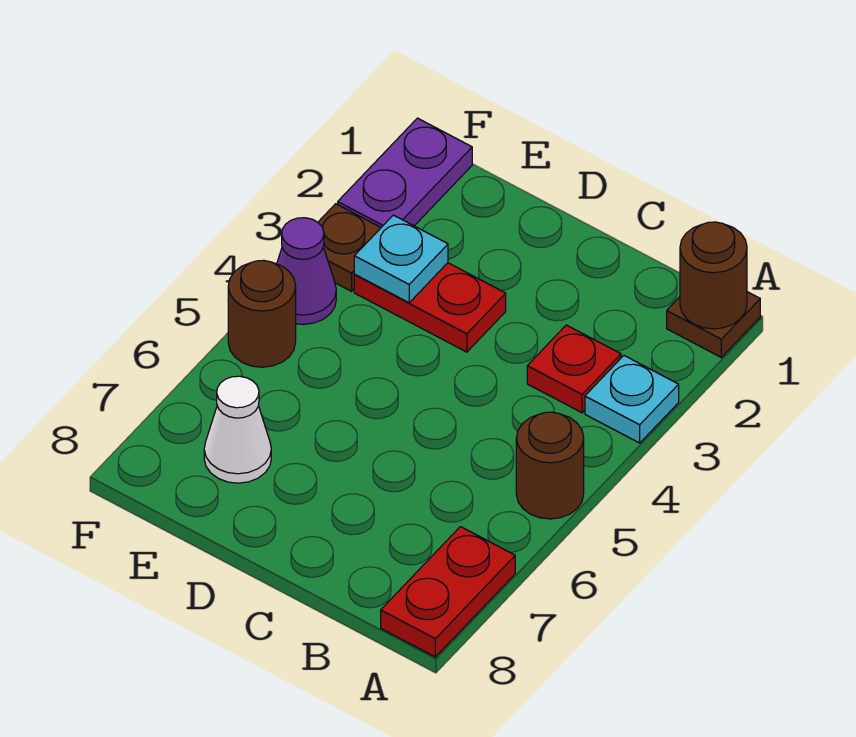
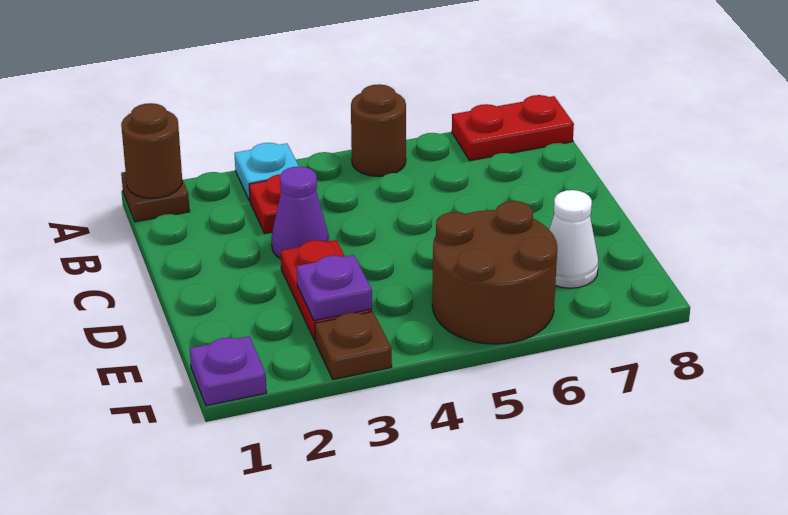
cyan plate E3 level 2 -> purple plate E3 level 2
purple plate F1:F2 level 1 -> purple plate F1 level 1
purple cone F4 level 1 -> purple cone C3 level 1
brown round brick F5 level 1 -> brown round brick E5:F6 level 1

